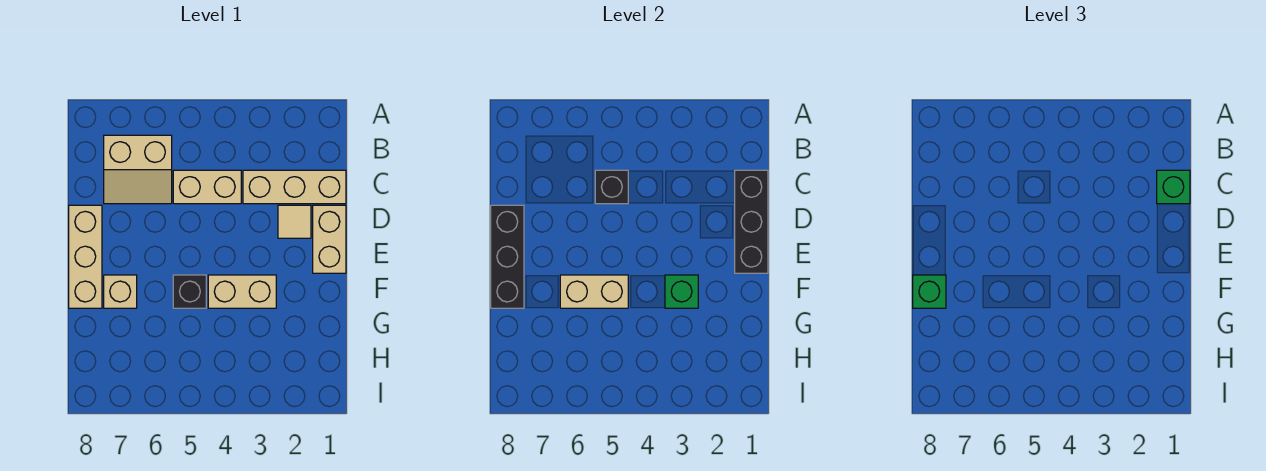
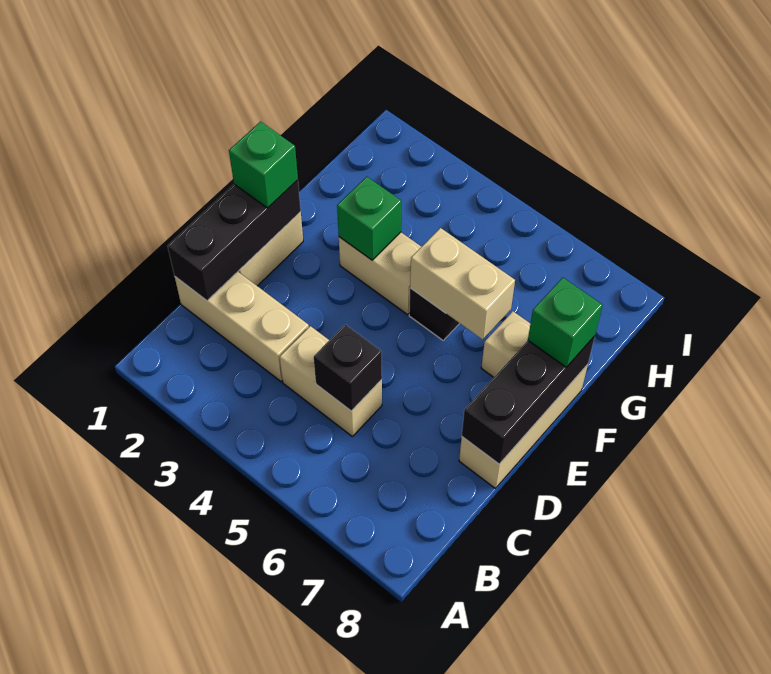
tan slope B6:C7 level 1 top B -> none
green brick C1 level 3 -> green brick E1 level 3
tan tile D2 level 1 -> none

